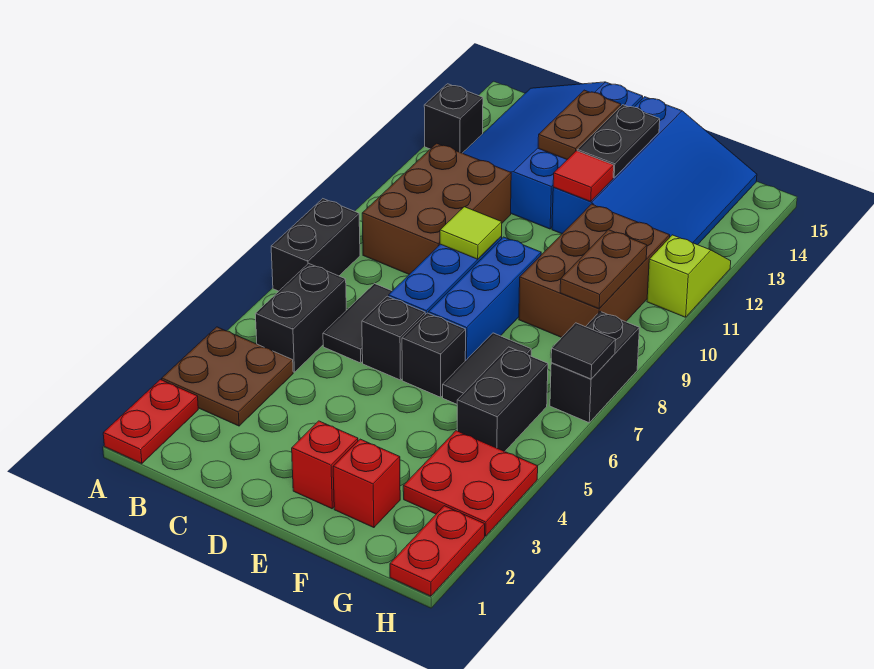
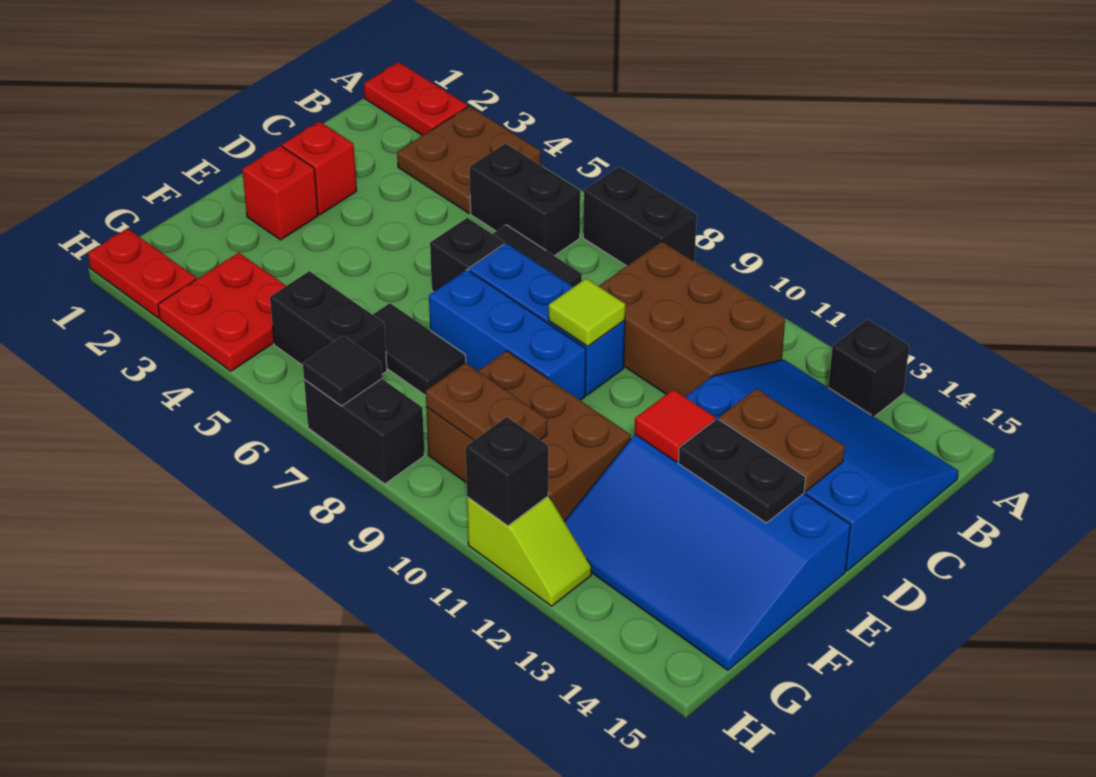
black brick E6 level 1 -> black brick H11 level 2
red brick F2 level 1 -> red brick D2 level 1

